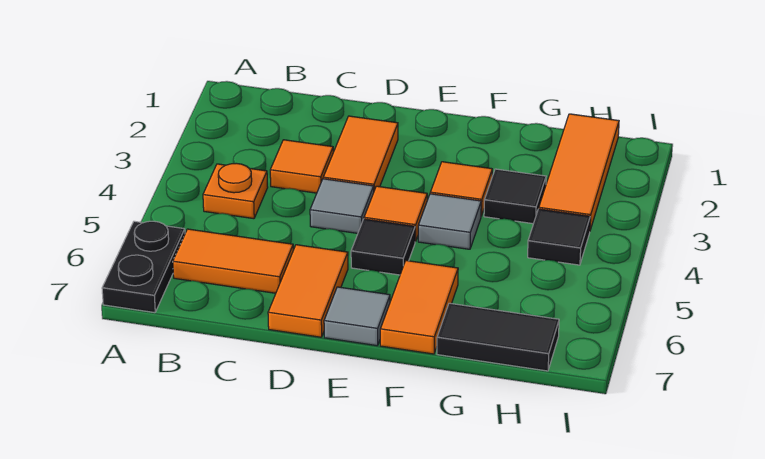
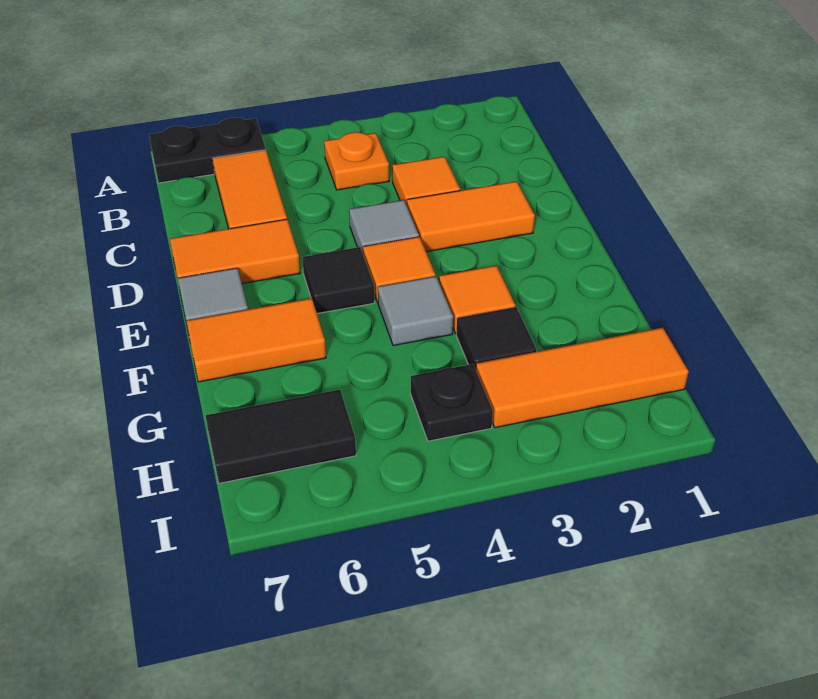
black tile G7:H7 level 1 -> black tile H6:H7 level 1
black tile H4 level 1 -> black plate H4 level 1

